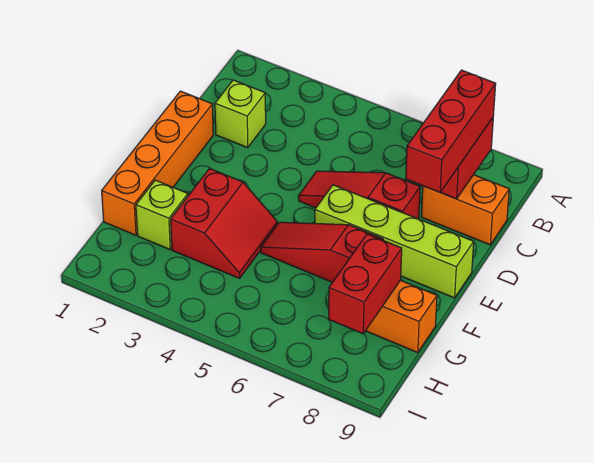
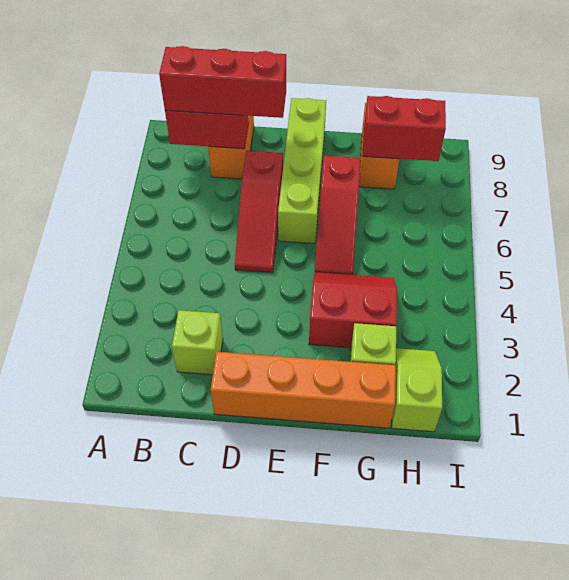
none -> lime slope H1:H2 level 1 top 1

